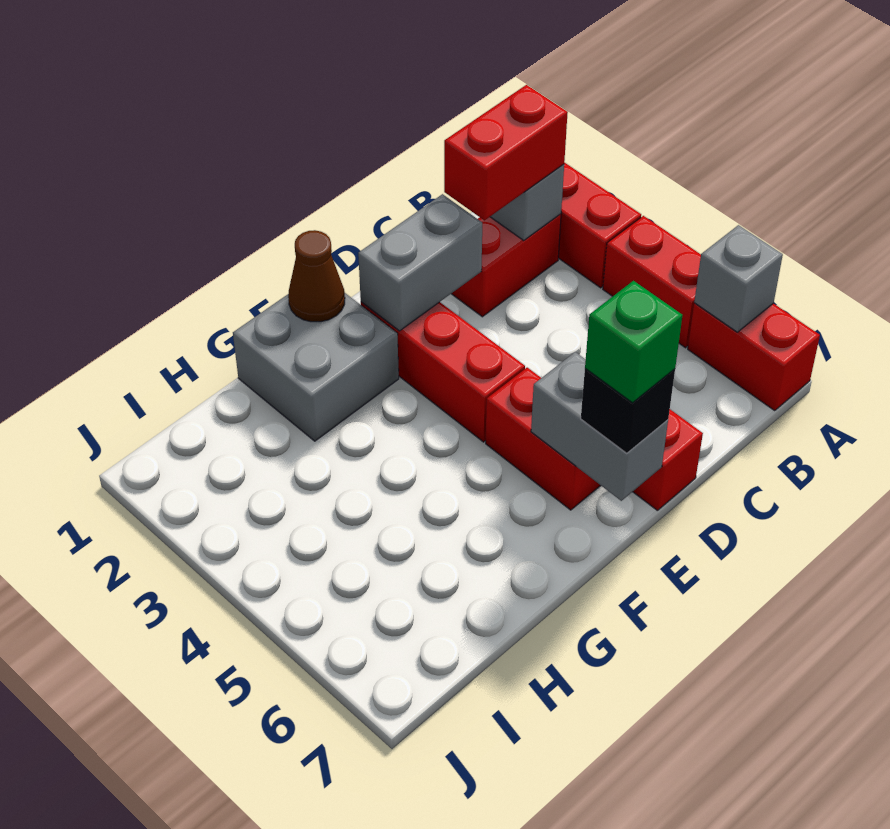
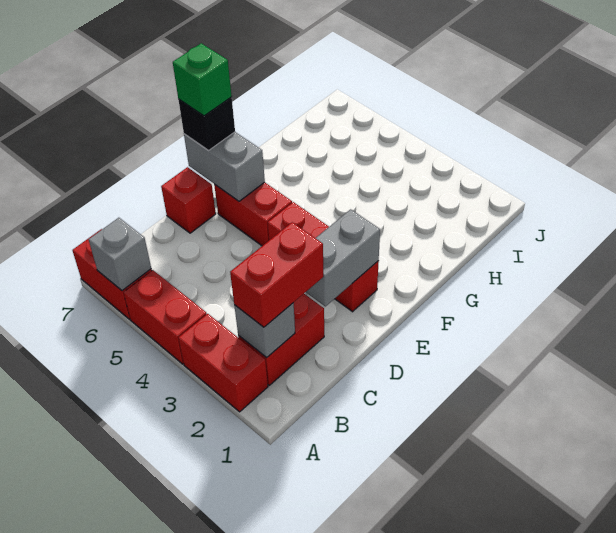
grey brick F1:G2 level 1 -> none
brown cone F1 level 2 -> none

